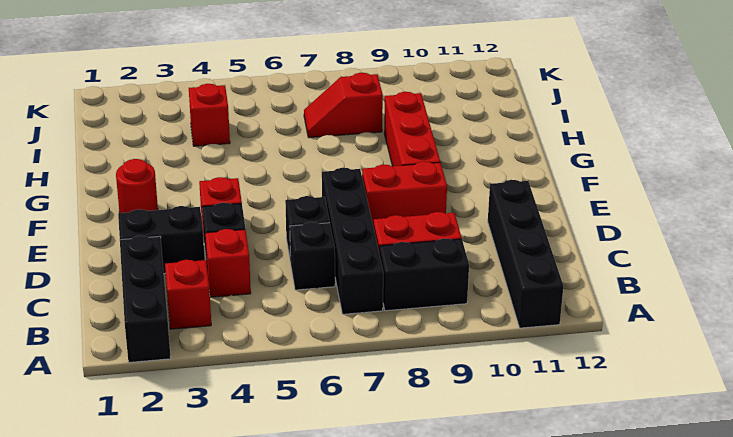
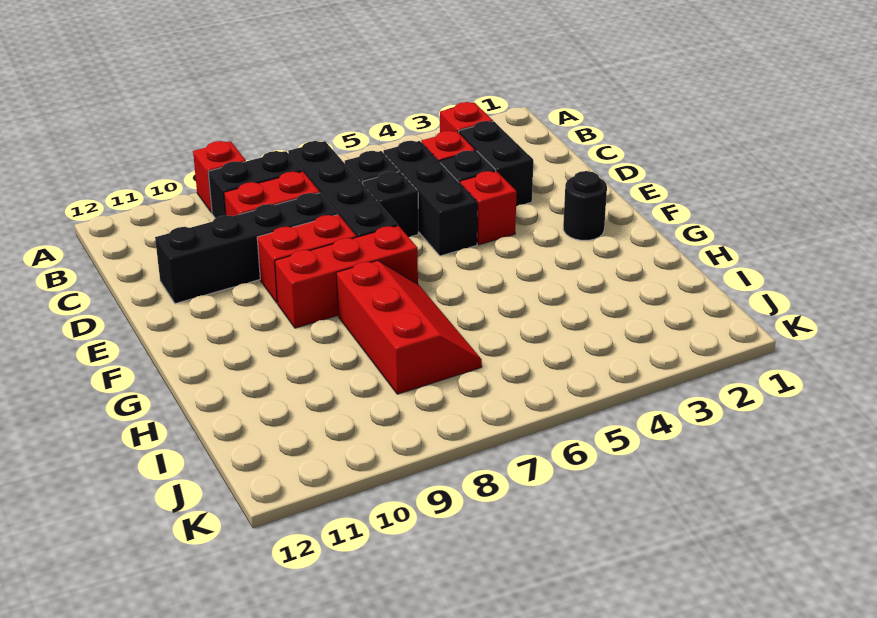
black brick A2:C2 level 1 -> black brick C5:E5 level 1
black brick A11:D11 level 1 -> black brick D8:D11 level 1
black brick D2:D3 level 1 -> black brick C3:D3 level 1
red round brick F2 level 1 -> black round brick F2 level 1
red brick F9:H9 level 1 -> red brick F7:F9 level 1
red brick I4 level 1 -> red brick A9 level 1
red slope I7:I8 level 1 top 8 -> red slope G7:I8 level 1 top 8

